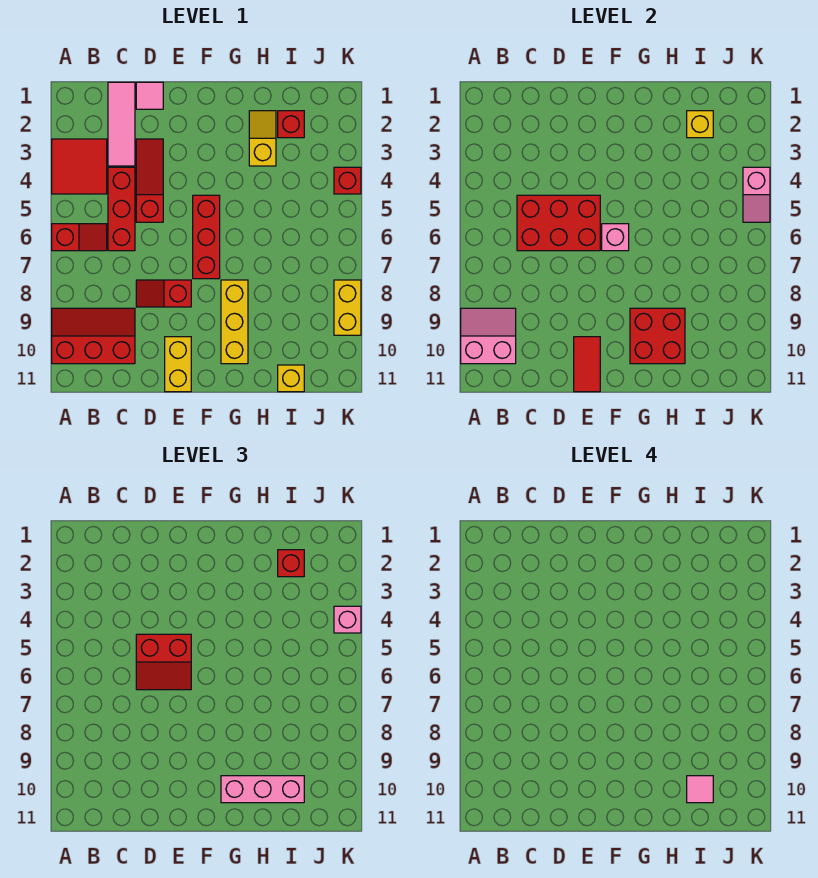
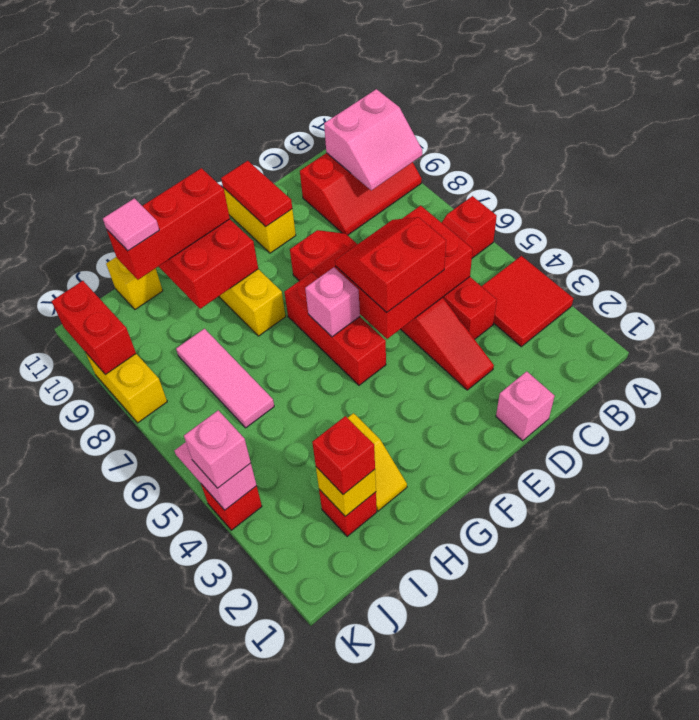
pink tile C1:C3 level 1 -> pink tile I6:I8 level 1
pink tile D1 level 1 -> pink brick D1 level 1
pink brick G10:I10 level 3 -> red brick G10:I10 level 3
none -> red brick K9:K10 level 2

